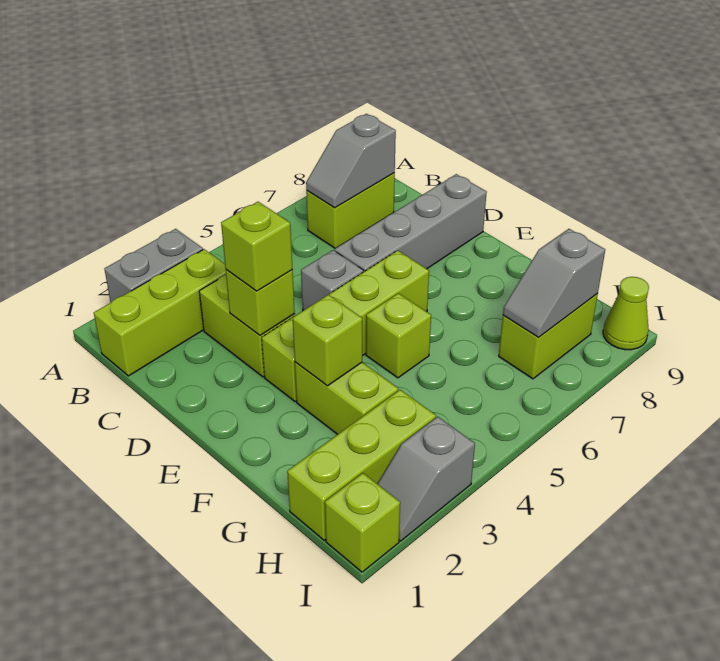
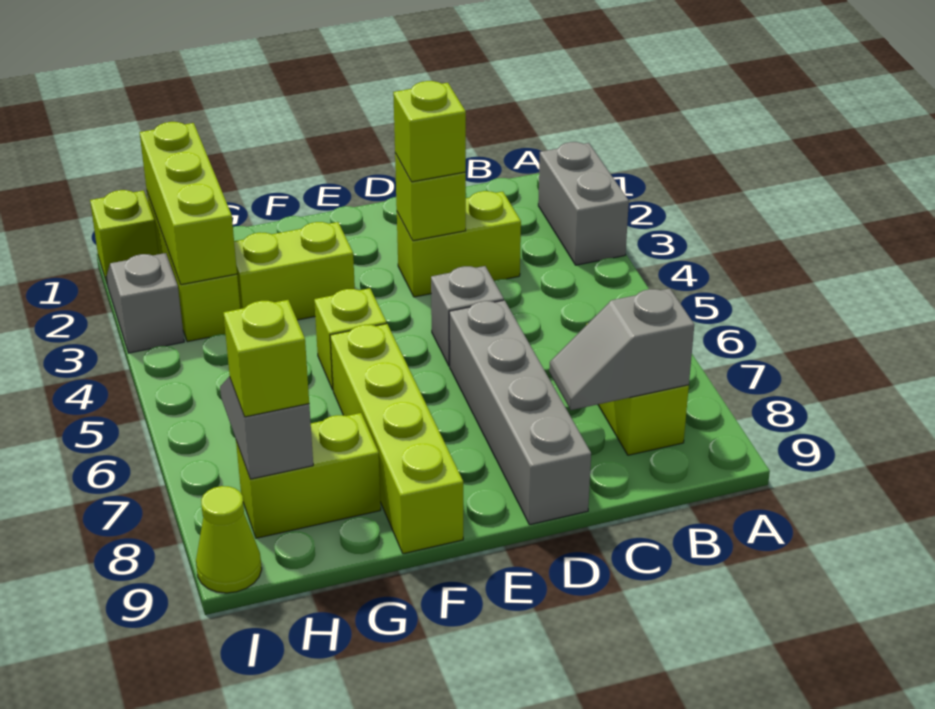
lime brick B1:B3 level 1 -> lime brick H1:H3 level 2
grey slope B7:B8 level 2 top 8 -> grey slope B8:C8 level 2 top B
lime brick E3:E6 level 1 -> lime brick F6:F9 level 1
lime brick F3 level 2 -> lime brick H8 level 3
lime brick H7:H8 level 1 -> lime brick G8:H8 level 1

